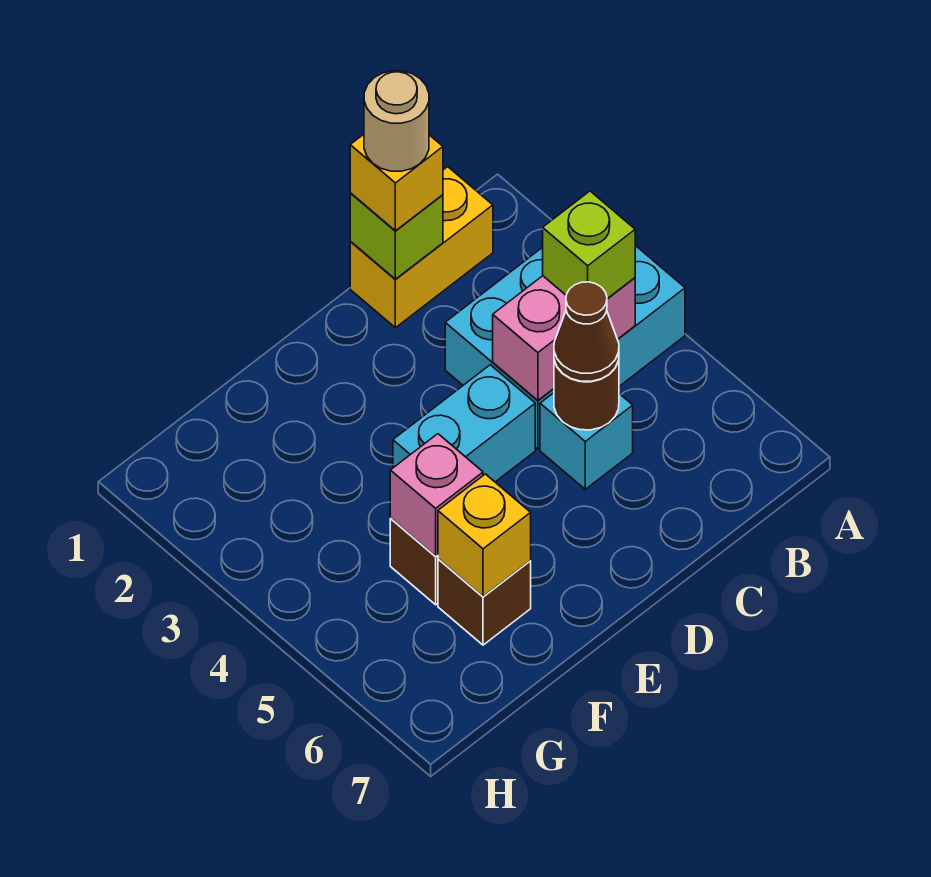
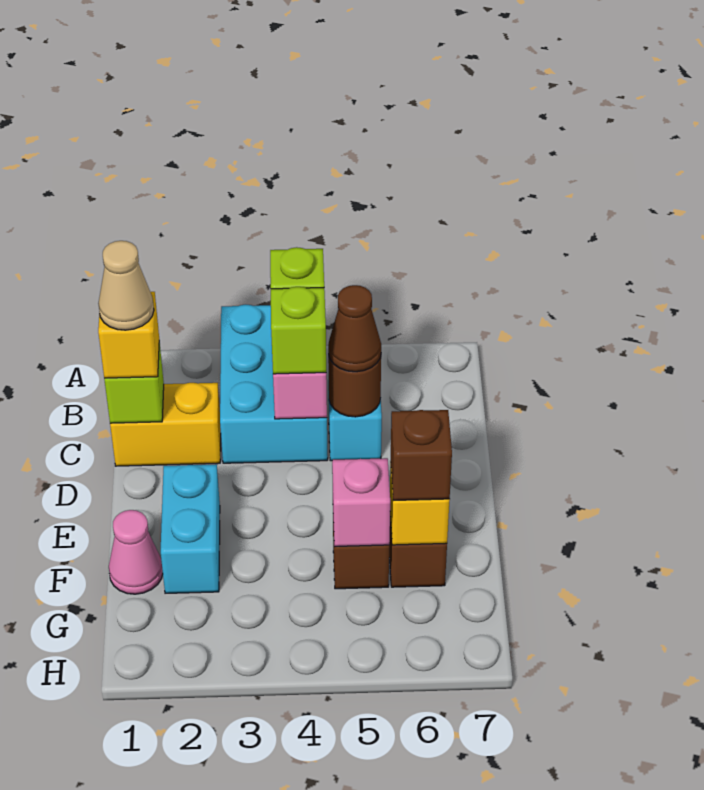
yellow brick B1:C1 level 1 -> yellow brick C1:C2 level 1
tan round brick C1 level 4 -> tan cone C1 level 4
none -> lime brick C4 level 3
cyan brick D4:E4 level 1 -> cyan brick E2:F2 level 1
none -> pink cone F1 level 1
none -> brown brick F6 level 3

